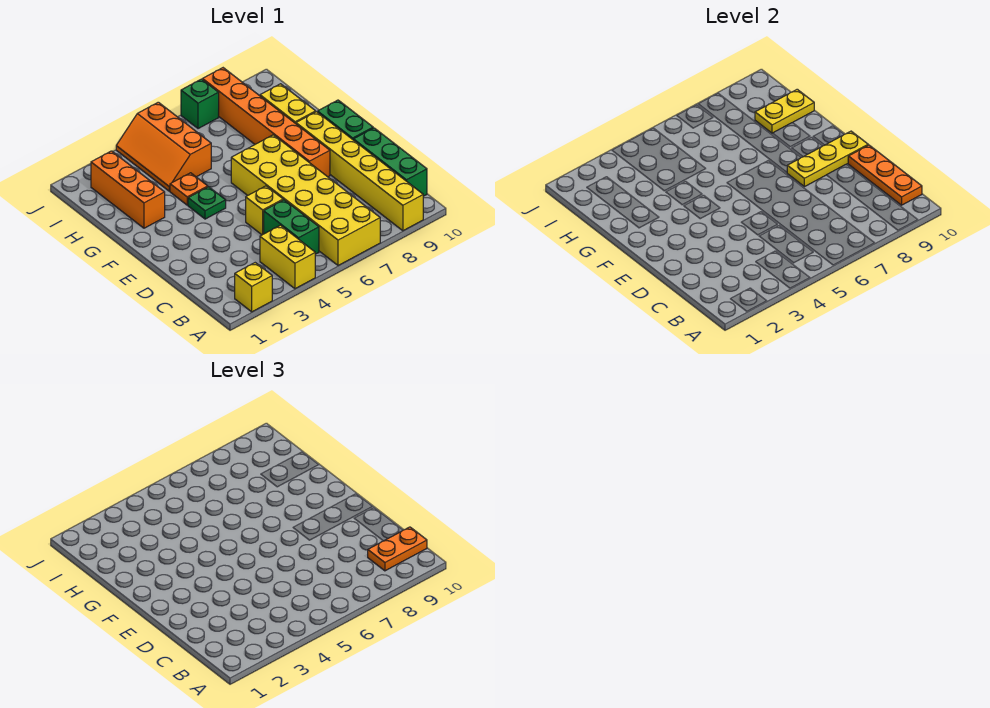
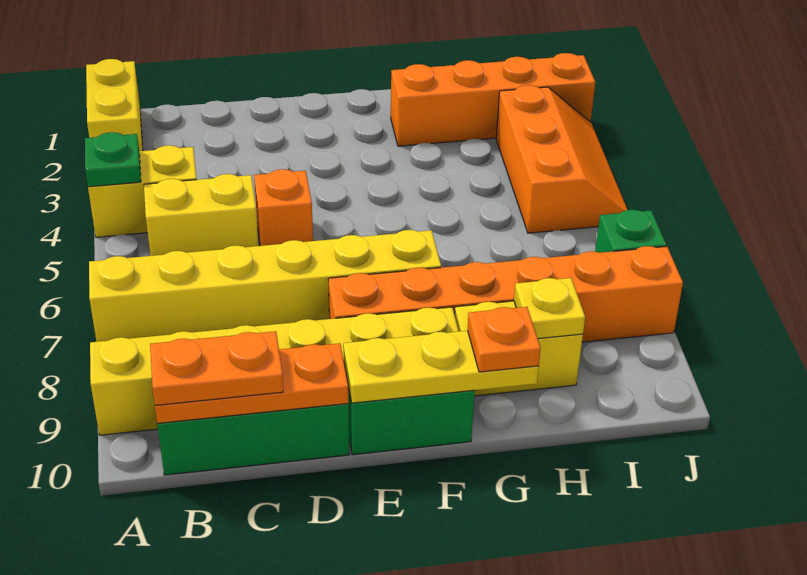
yellow brick A2 level 1 -> yellow brick A1:A2 level 1
yellow brick A6:F7 level 1 -> yellow brick A7:F7 level 1
green brick B5:C5 level 1 -> yellow brick B5:C5 level 1
orange plate B9:B10 level 3 -> orange plate B10:C10 level 3
yellow brick D5 level 1 -> orange brick D5 level 1
yellow plate E8:E10 level 2 -> yellow plate E10:G10 level 2
green plate F4 level 1 -> green plate A4 level 2
orange brick G2:I2 level 1 -> orange brick G2:J2 level 1
orange plate G4 level 1 -> orange plate G10 level 3
orange slope H4:J5 level 1 top 5 -> orange slope I3:J5 level 1 top I
yellow plate H9:H10 level 2 -> yellow plate H9 level 2

